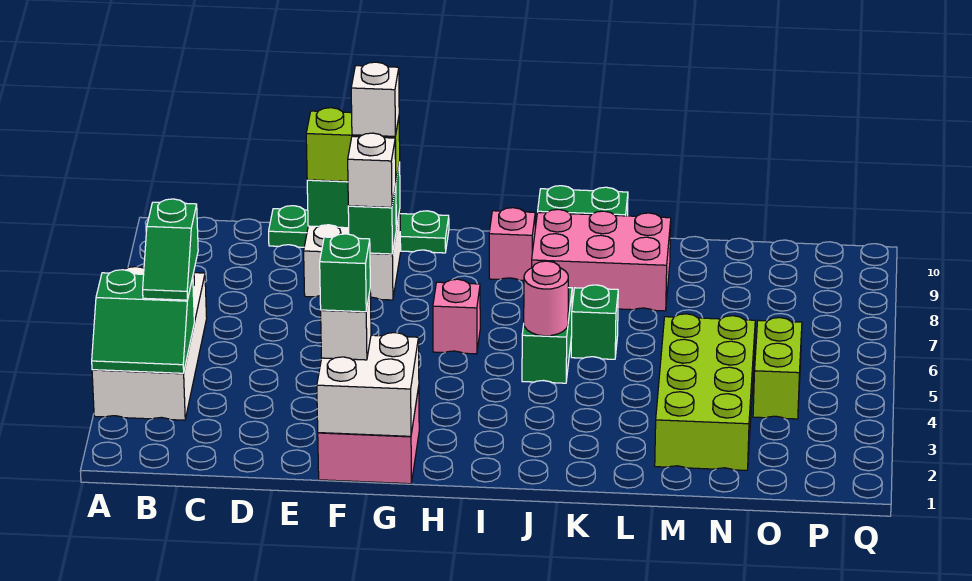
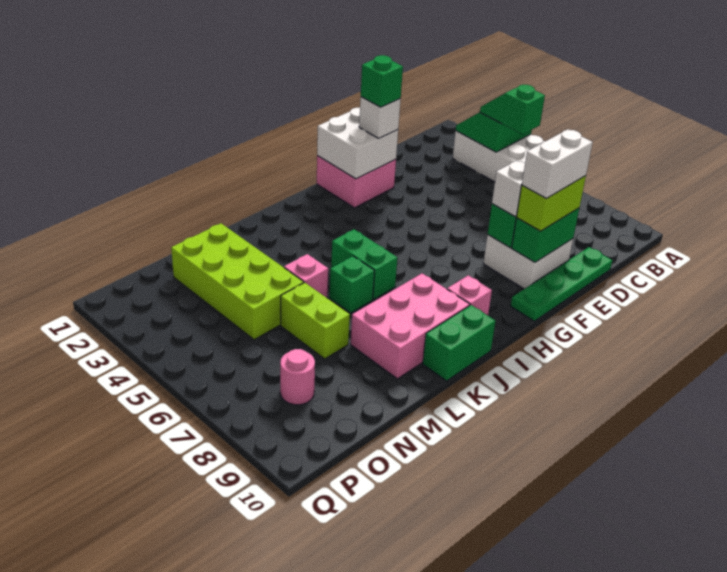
white brick F9 level 4 -> white brick E9:F9 level 4
pink brick H6 level 1 -> pink brick L5 level 1
pink round brick J5 level 2 -> pink round brick O8 level 1
lime brick O4:O5 level 1 -> lime brick M6:M7 level 1

